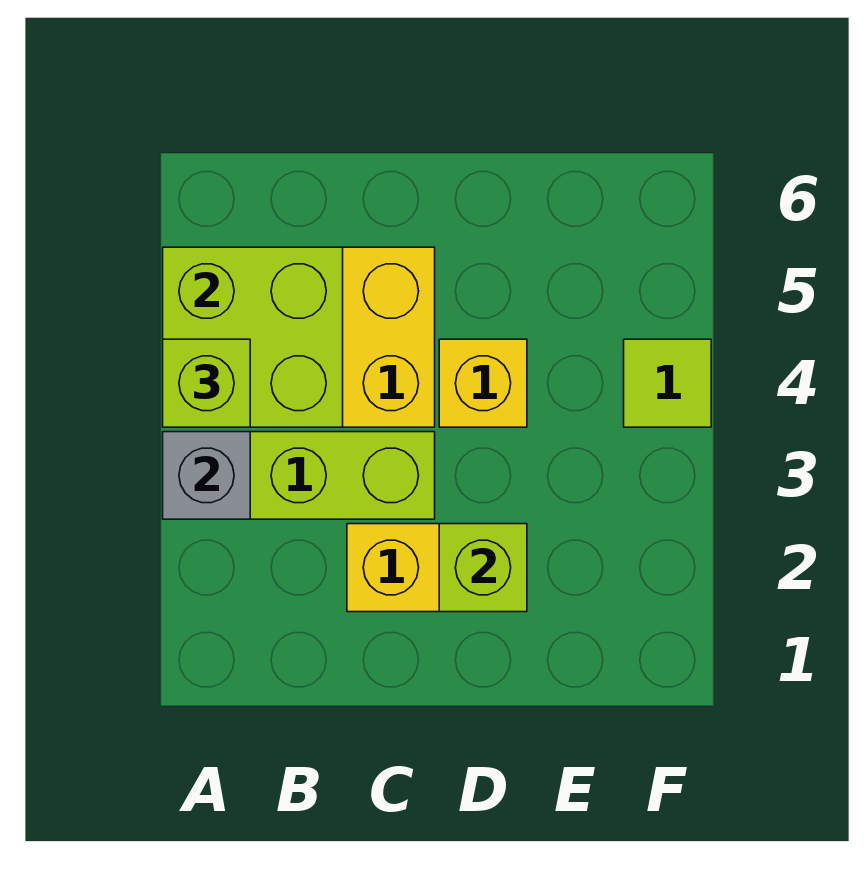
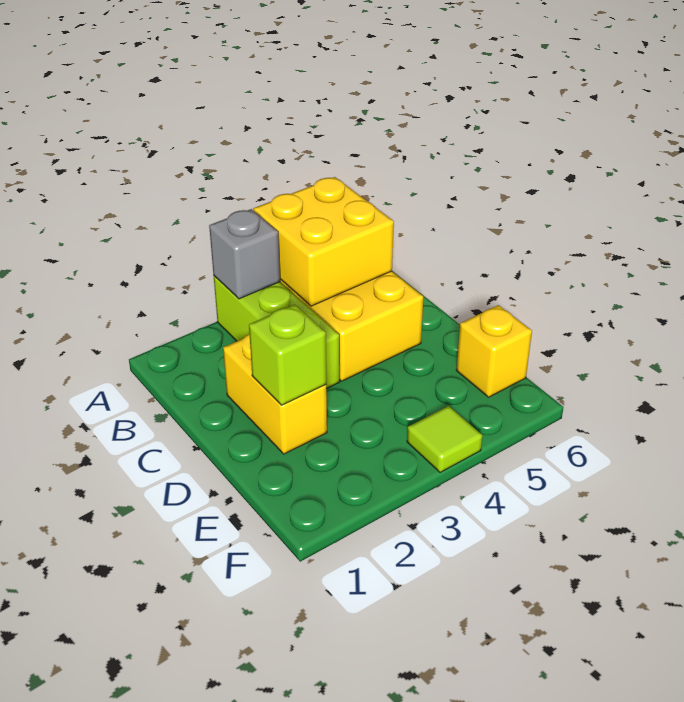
lime brick A4:B5 level 2 -> yellow brick A4:B5 level 2
lime brick A4 level 3 -> none
yellow brick D4 level 1 -> yellow brick E6 level 1

